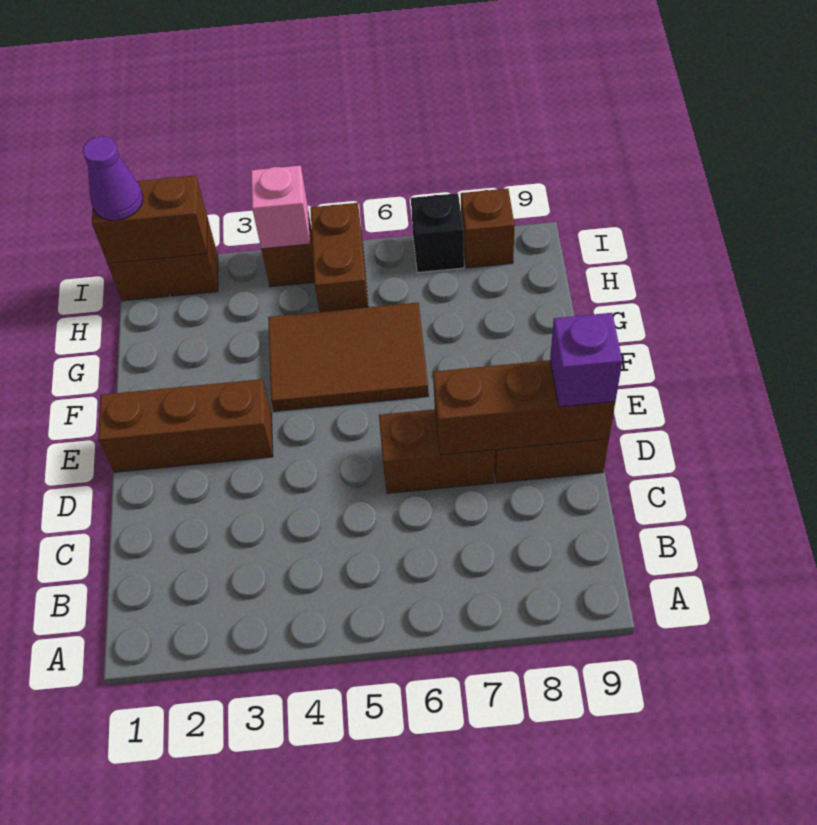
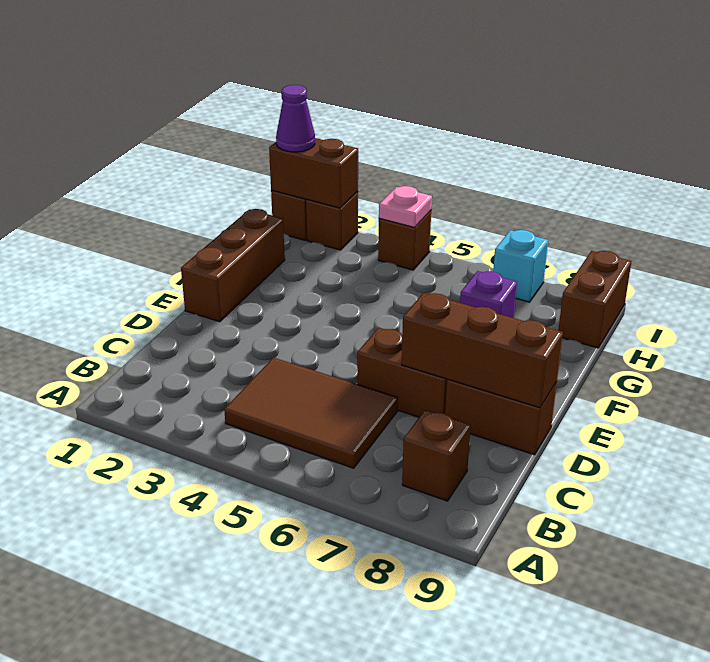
purple brick D9 level 3 -> purple brick G7 level 1
brown brick E1:E3 level 1 -> brown brick E1:G1 level 1
brown tile F4:G6 level 1 -> brown tile B4:C6 level 1
brown brick H5:I5 level 1 -> brown brick H9:I9 level 1
pink brick I4 level 2 -> pink plate I4 level 2
black brick I7 level 1 -> cyan brick I7 level 1
brown brick I8 level 1 -> brown brick B8 level 1

